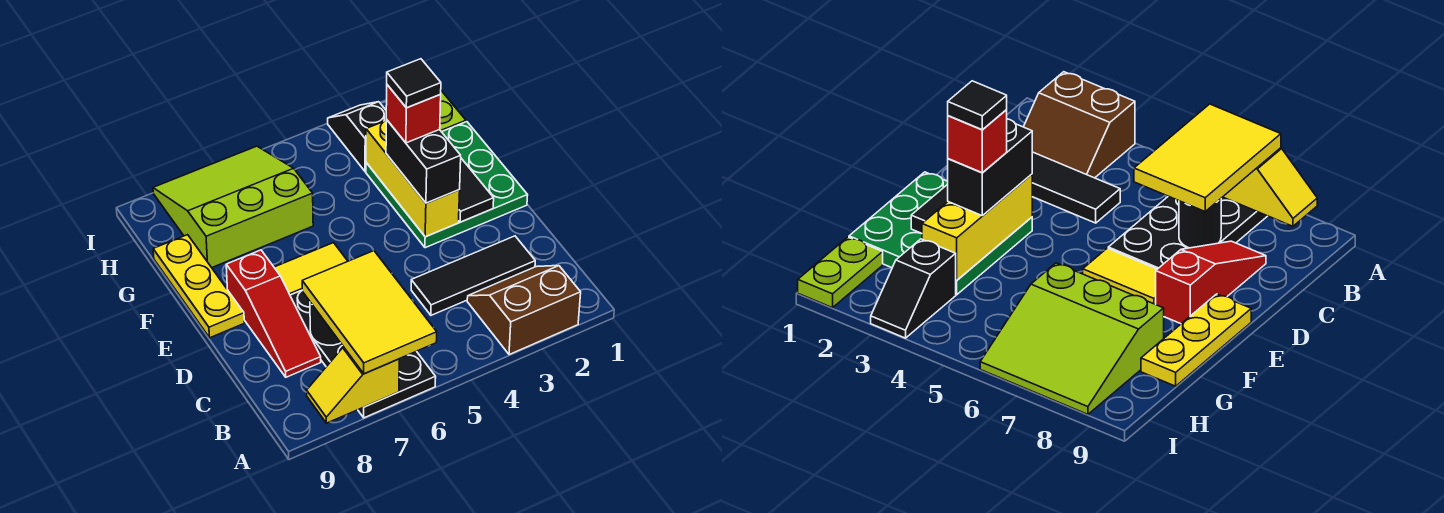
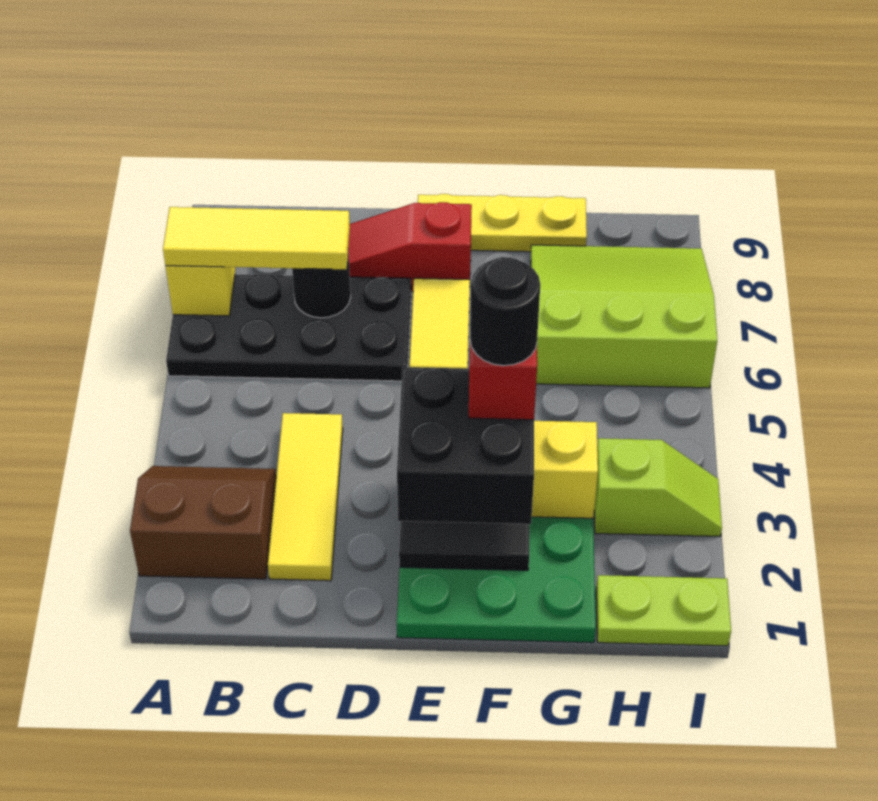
brown slope A2:B3 level 1 top A -> brown slope A2:B3 level 1 top 2
yellow tile A6:C7 level 3 -> yellow tile A7:C7 level 3
black tile C2:C4 level 1 -> yellow tile C2:C4 level 1
black brick E3:F3 level 3 -> black brick E2:F3 level 3
black tile F3 level 5 -> black round brick F3 level 5
lime slope G6:I8 level 1 top G -> lime slope G6:I8 level 1 top 6
black slope H3:I3 level 1 top H -> lime slope H3:I3 level 1 top H

